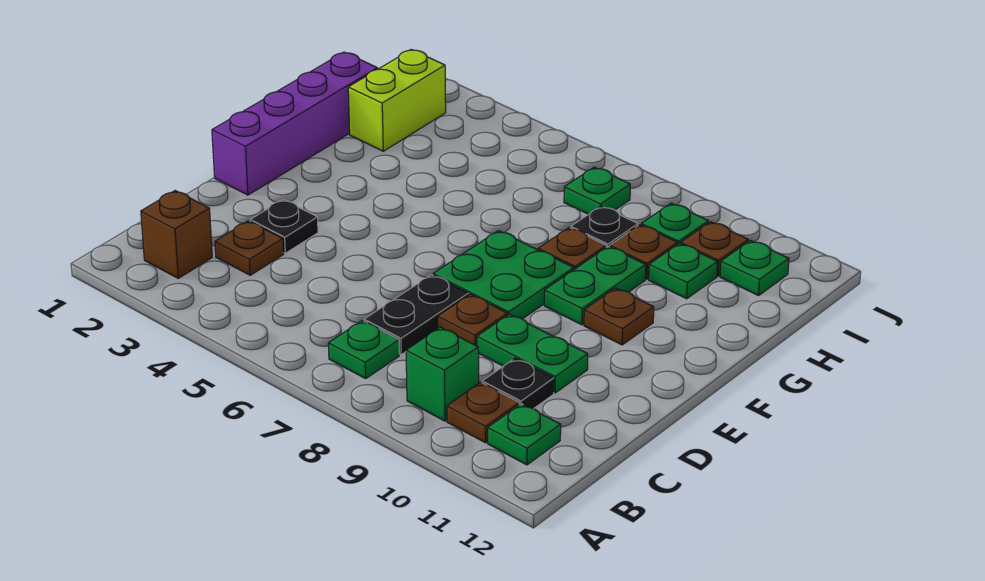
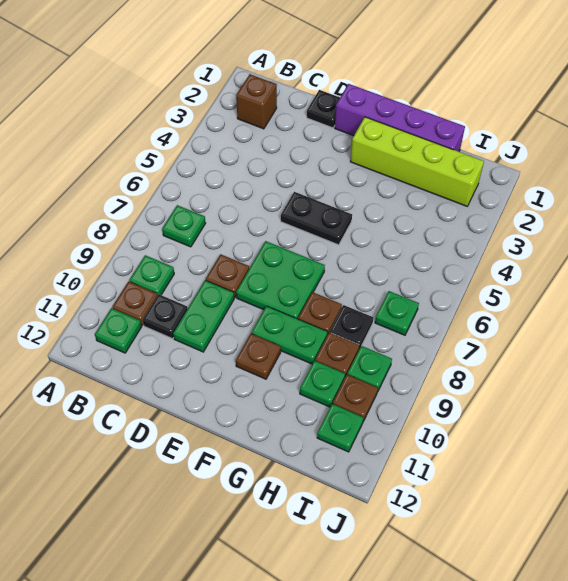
green brick B9 level 1 -> green plate B9 level 1
brown plate C3 level 1 -> none
black plate C7:D7 level 1 -> black plate E5:F5 level 1
black plate D3 level 1 -> black plate D1 level 1
lime brick H2:I2 level 1 -> lime brick F2:I2 level 1

